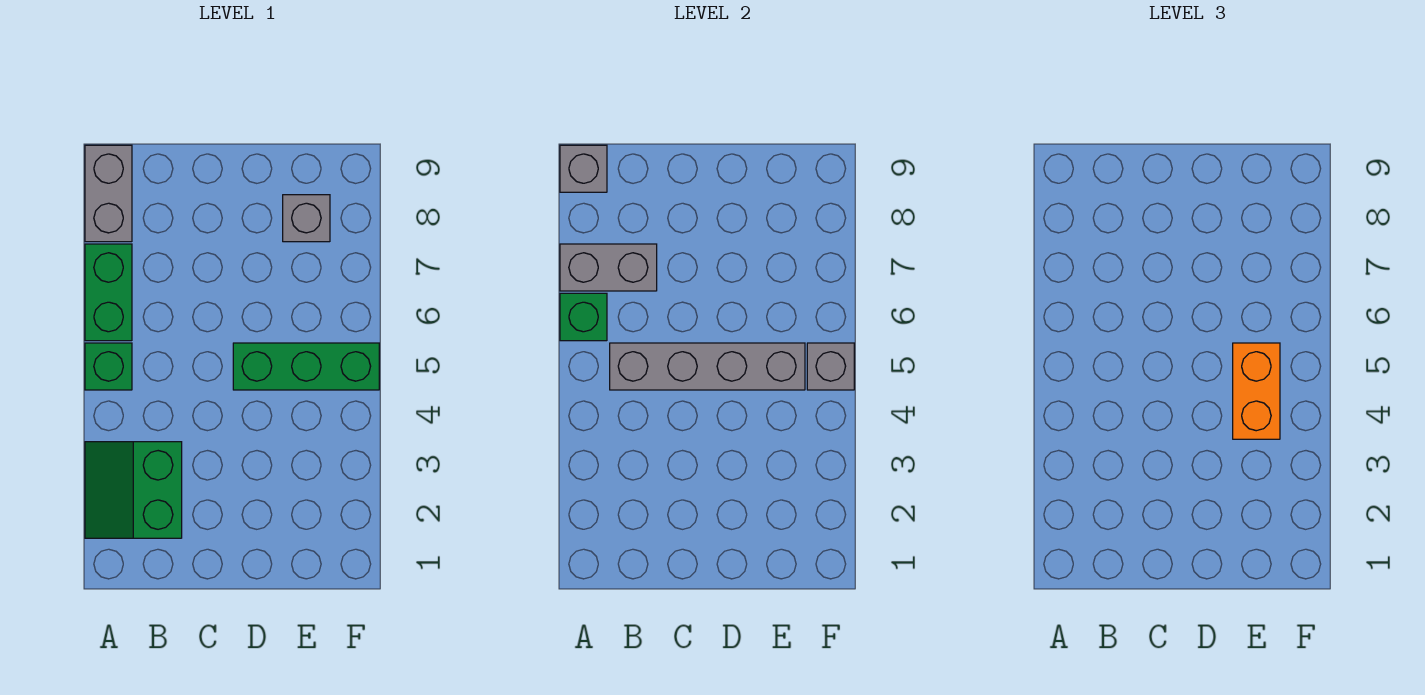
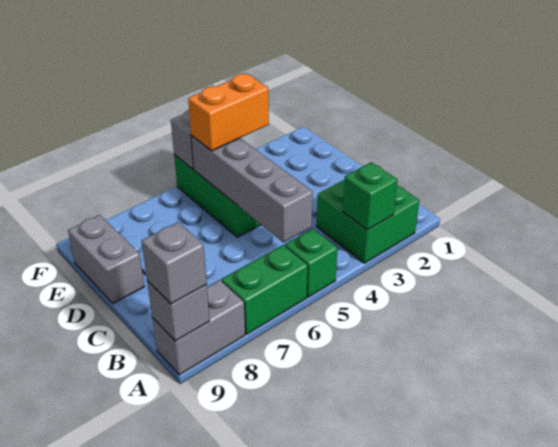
green slope A2:B3 level 1 top B -> green brick A2:B3 level 1
green brick A6 level 2 -> green brick A3 level 2
grey brick A7:B7 level 2 -> grey brick D9:E9 level 1
grey brick E8 level 1 -> grey brick A9 level 3

